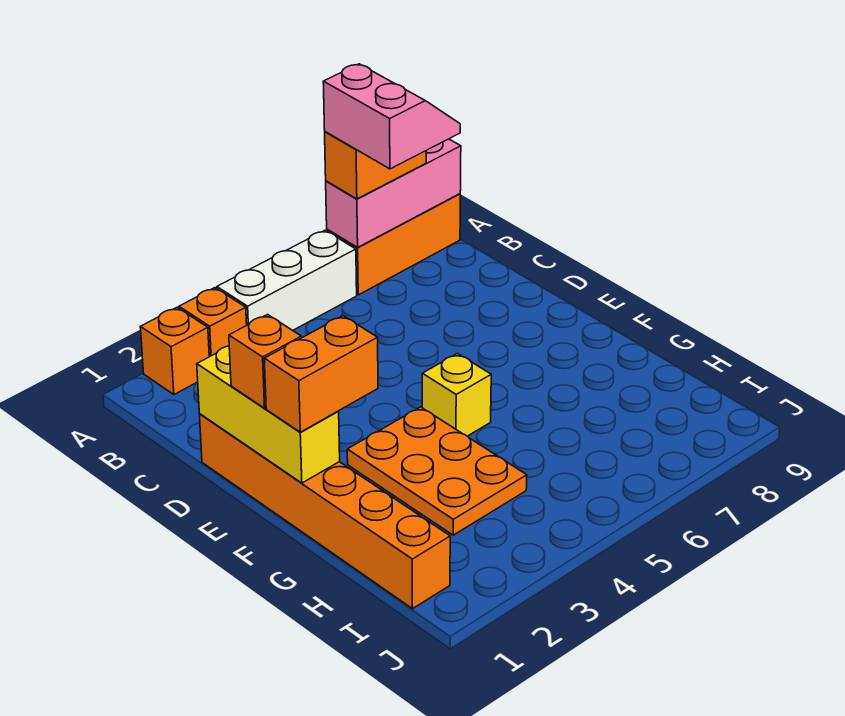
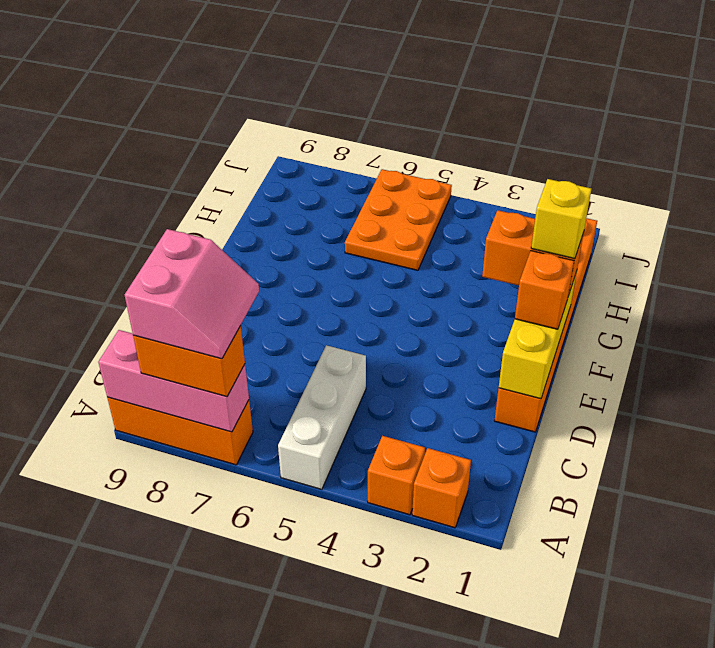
white brick A4:A6 level 1 -> white brick A5:C5 level 1
pink slope A7:B8 level 4 top 7 -> pink slope A7:B8 level 4 top 8
orange plate F3:H4 level 1 -> orange plate H5:J6 level 1
yellow brick F5 level 1 -> yellow brick F1 level 4

